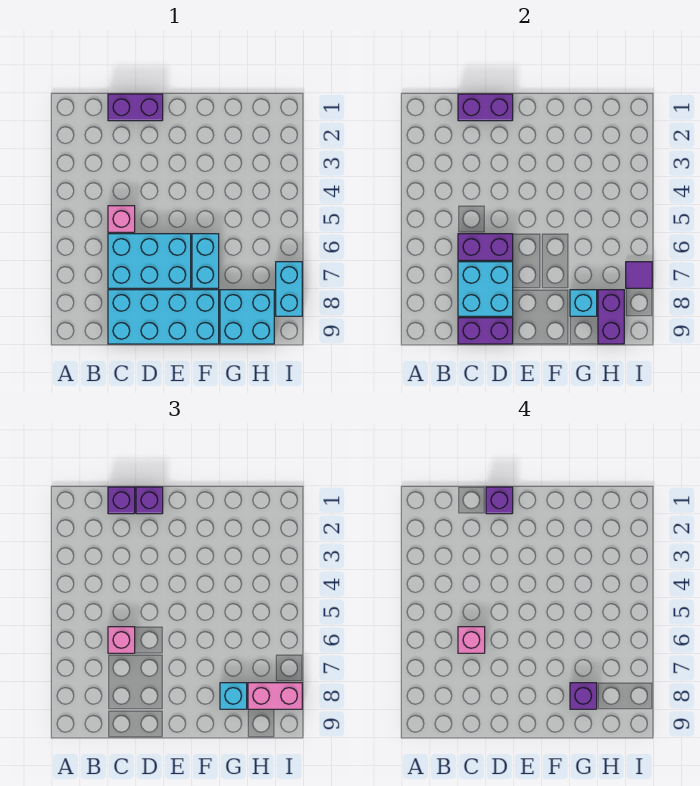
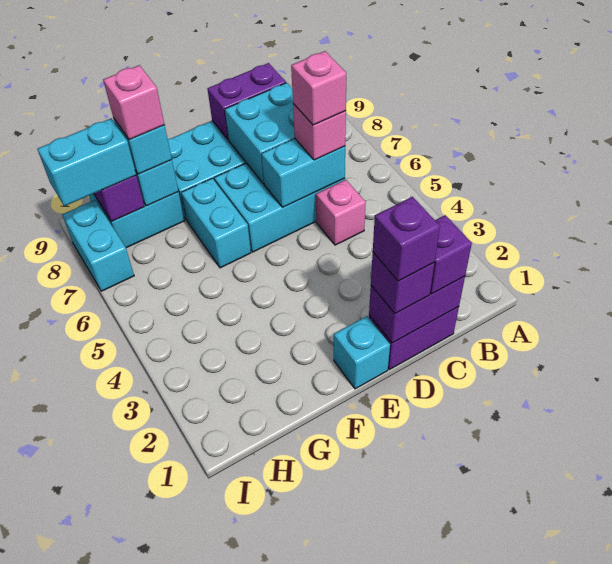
purple brick C6:D6 level 2 -> cyan brick C6:D6 level 2
none -> cyan brick E1 level 1
purple brick G8 level 4 -> pink brick G8 level 4
pink brick H8:I8 level 3 -> cyan brick H8:I8 level 3
purple tile I7 level 2 -> none

